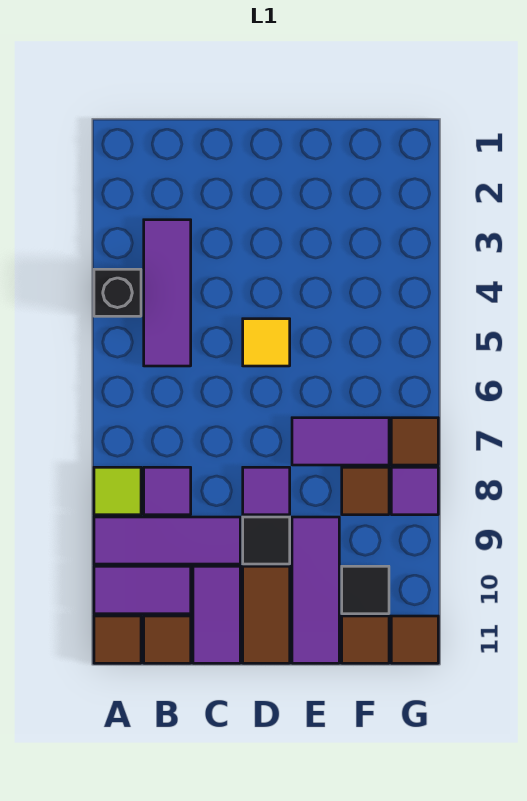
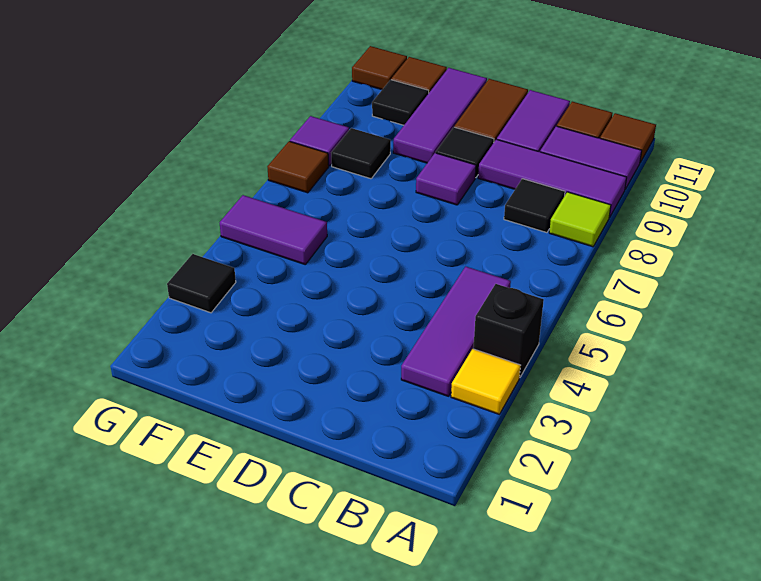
purple tile B8 level 1 -> black tile B8 level 1
yellow tile D5 level 1 -> yellow tile A3 level 1
purple tile E7:F7 level 1 -> purple tile F5:G5 level 1
brown tile F8 level 1 -> black tile F8 level 1
none -> black tile G3 level 1

